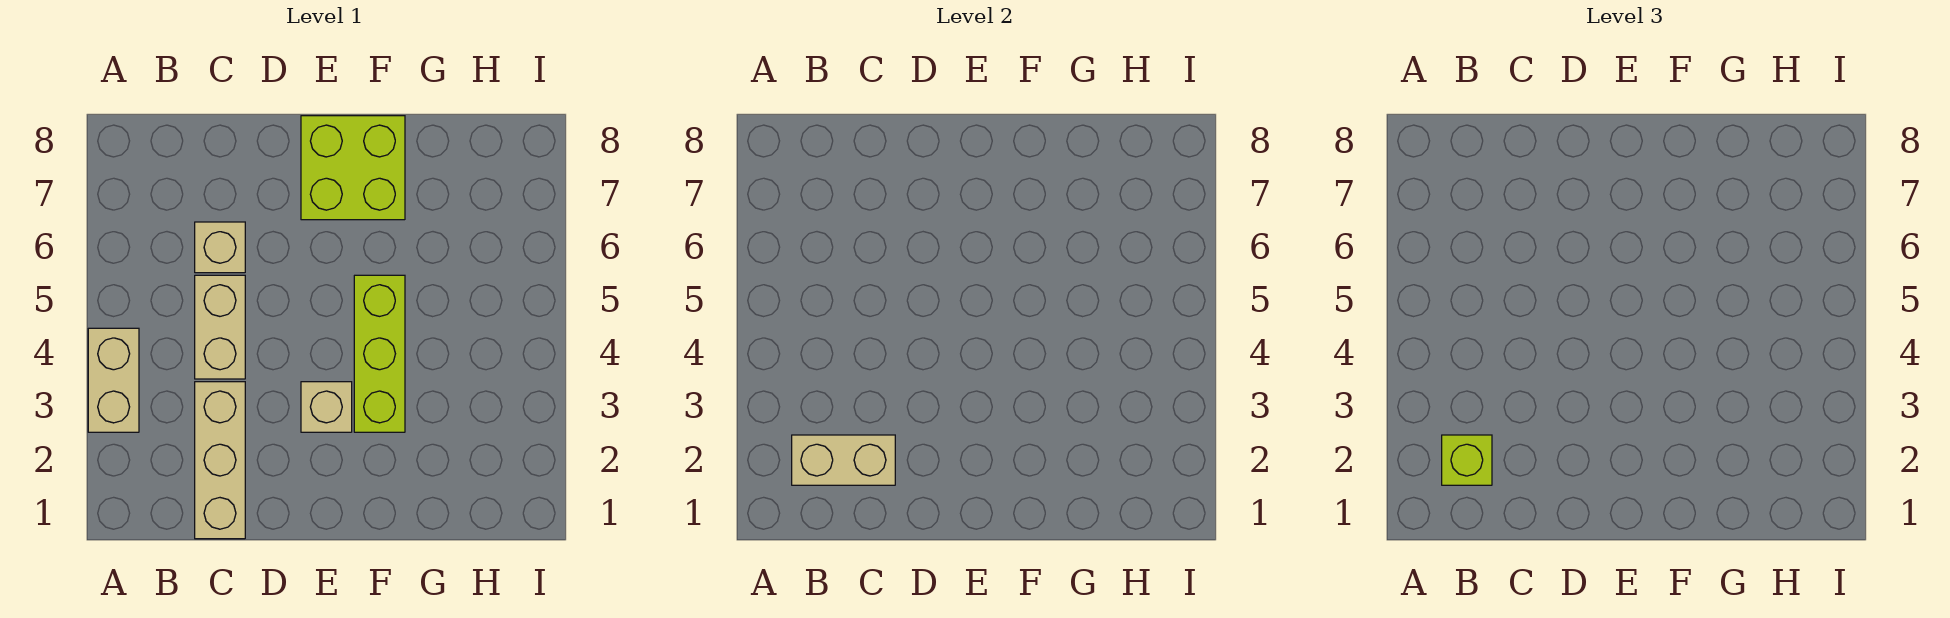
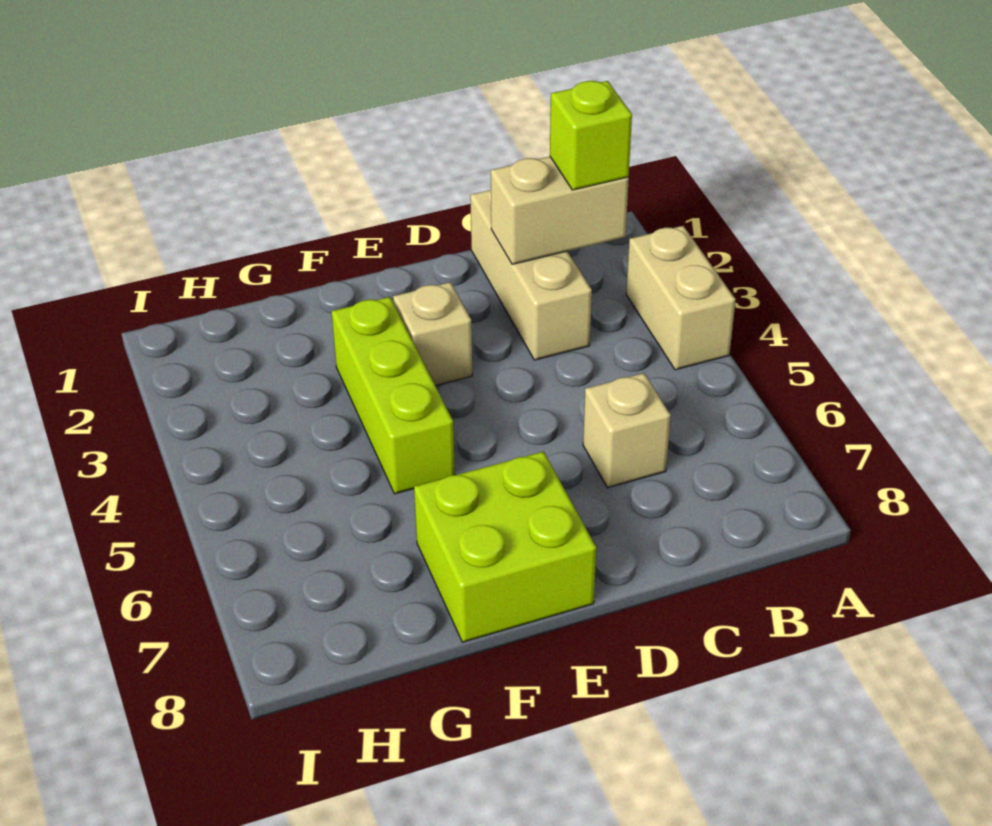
tan brick C4:C5 level 1 -> none

